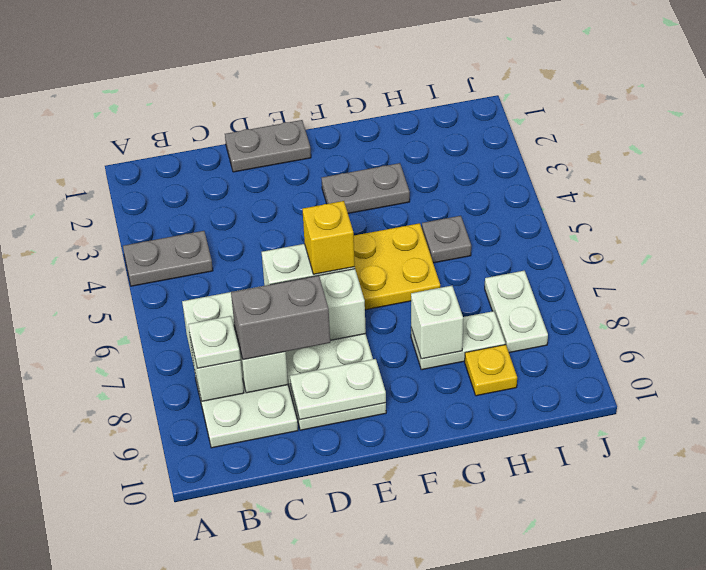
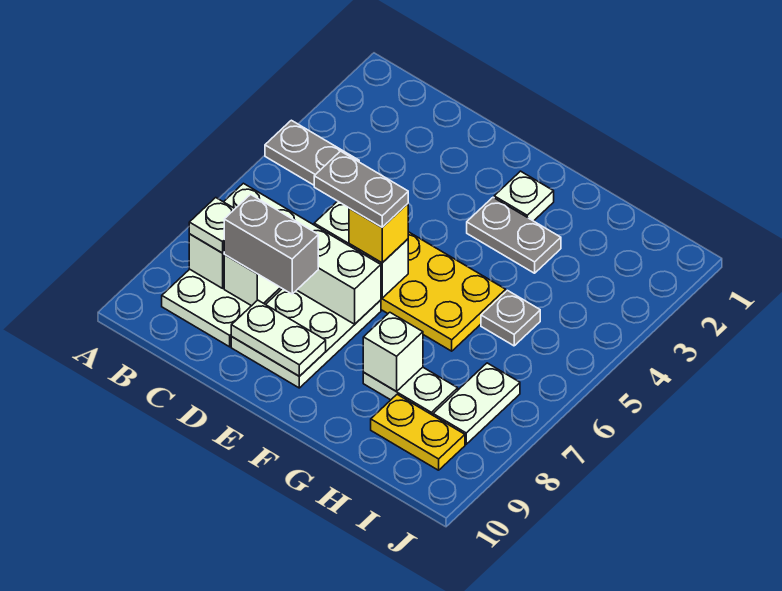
grey plate D1:E1 level 1 -> grey plate D6:E6 level 4
none -> white plate F2 level 1
yellow plate H9 level 1 -> yellow plate H9:I9 level 1

